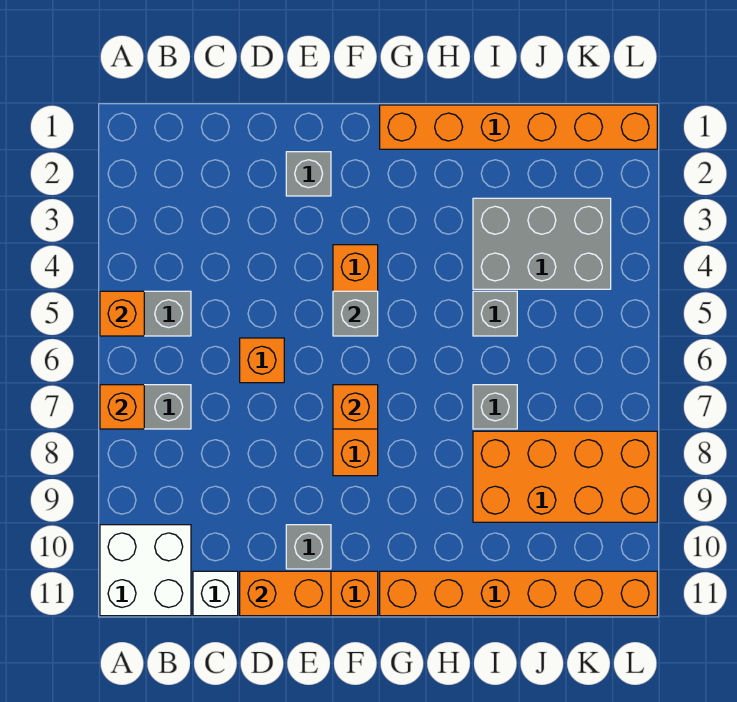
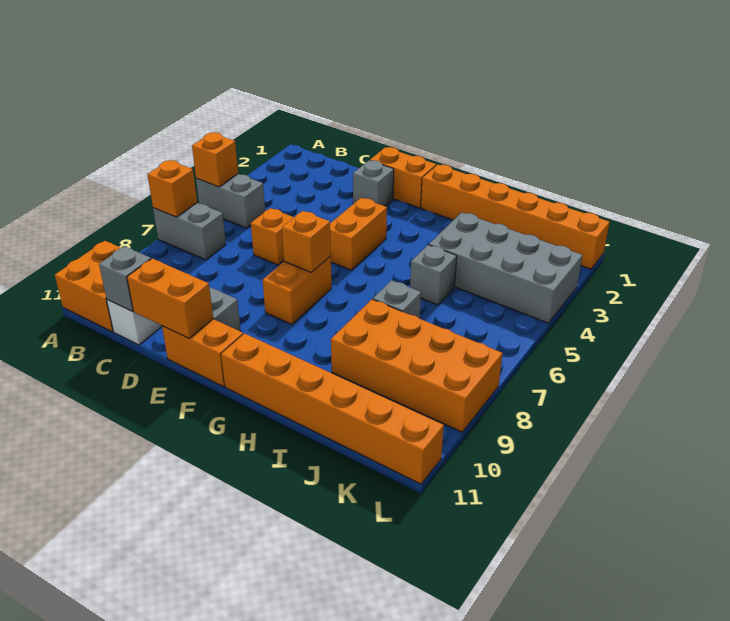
white brick A10:B11 level 1 -> orange brick A10:B11 level 1
none -> orange brick E1:F1 level 1
grey brick F5 level 2 -> grey brick C11 level 2
grey brick I3:K4 level 1 -> grey brick I3:L4 level 1

